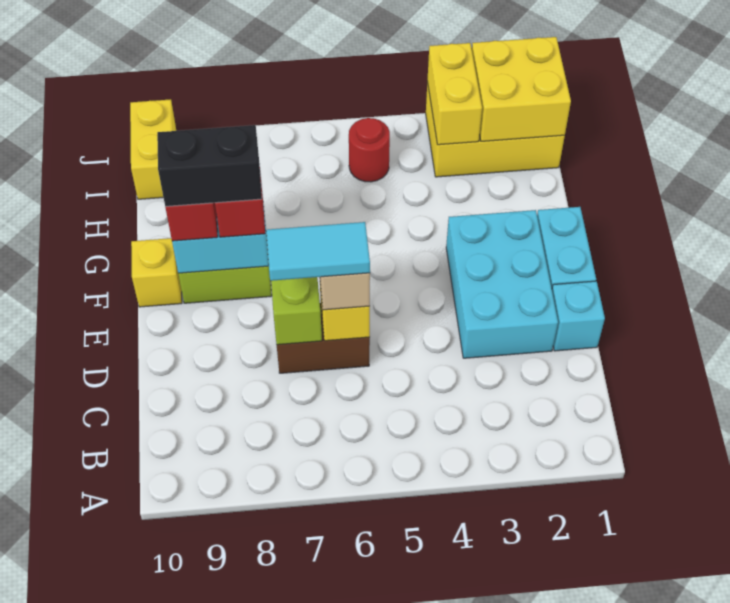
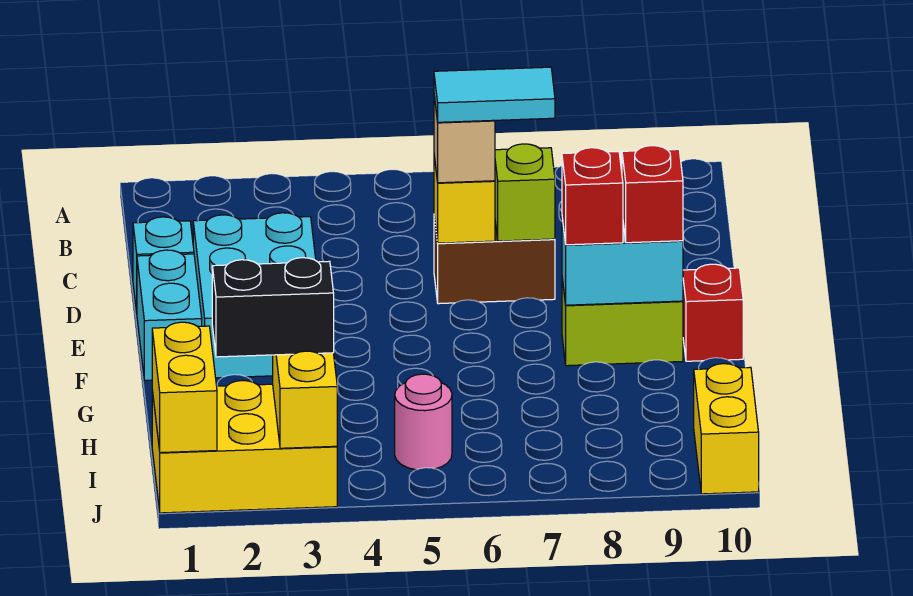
black brick F8:F9 level 4 -> black brick I2:I3 level 3
yellow brick F10 level 1 -> red brick F10 level 1
yellow brick I1:J2 level 2 -> yellow brick I1:J1 level 2
red round brick I5 level 1 -> pink round brick I5 level 1

